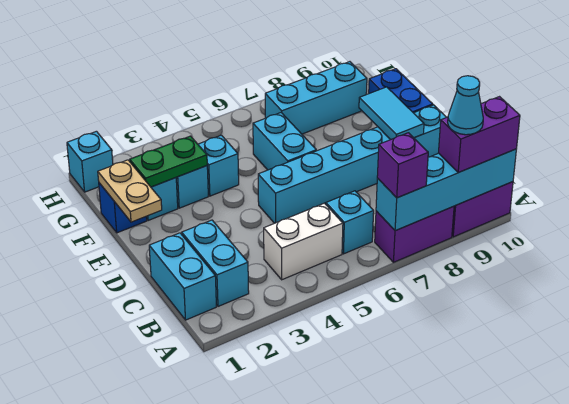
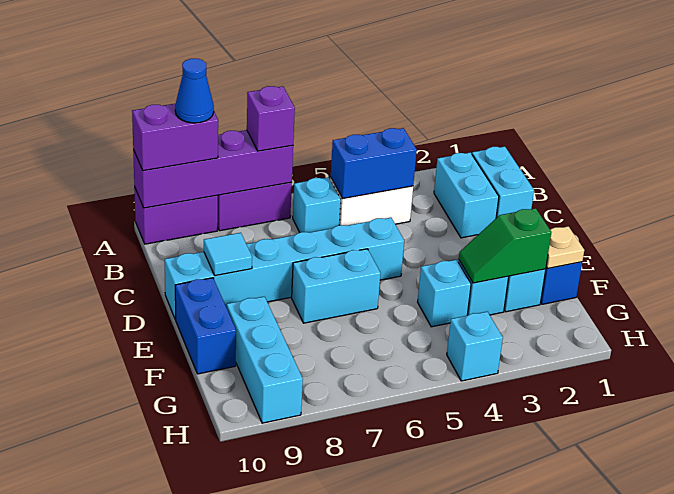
cyan brick A7:A10 level 2 -> purple brick A7:A10 level 2
cyan cone A9 level 4 -> blue cone A9 level 4
none -> blue brick B4:B5 level 2
cyan tile D9:E9 level 2 -> cyan tile D9 level 2
tan plate E1:F1 level 2 -> tan plate F1 level 2
cyan brick E6:F6 level 1 -> cyan brick E6:E7 level 1
green plate F2:F3 level 2 -> green slope F2:F3 level 2 top 2
cyan brick G7:G9 level 1 -> cyan brick F9:H9 level 1
cyan brick H1 level 1 -> cyan brick H4 level 1

